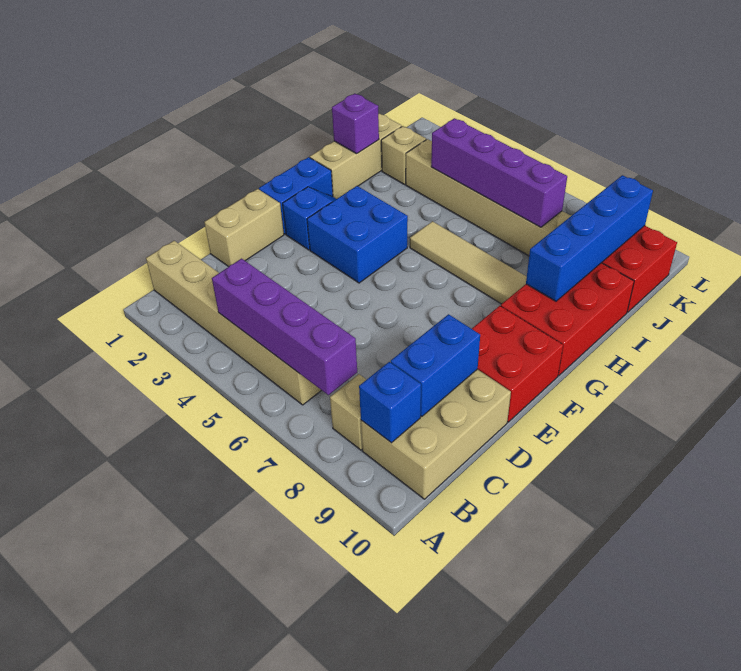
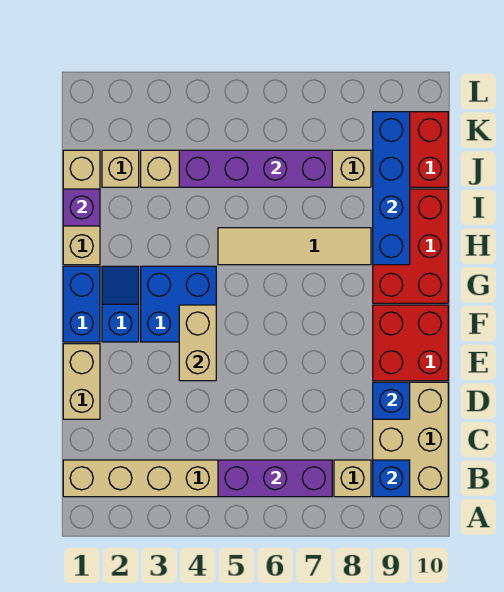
purple brick B4:B7 level 2 -> purple brick B5:B7 level 2
blue brick C9:D9 level 2 -> blue brick D9 level 2
none -> tan brick E4:F4 level 2

